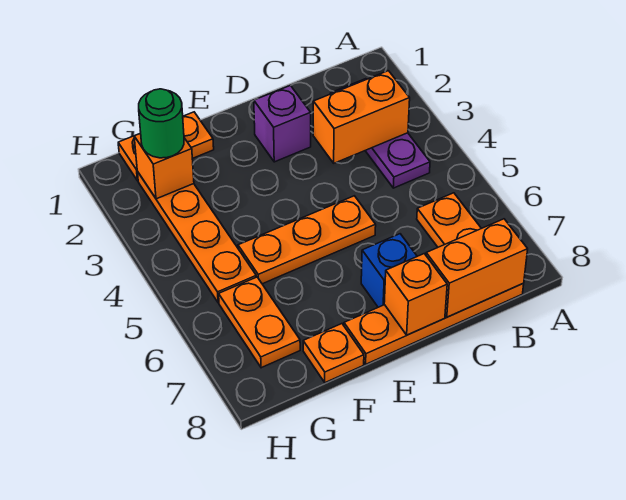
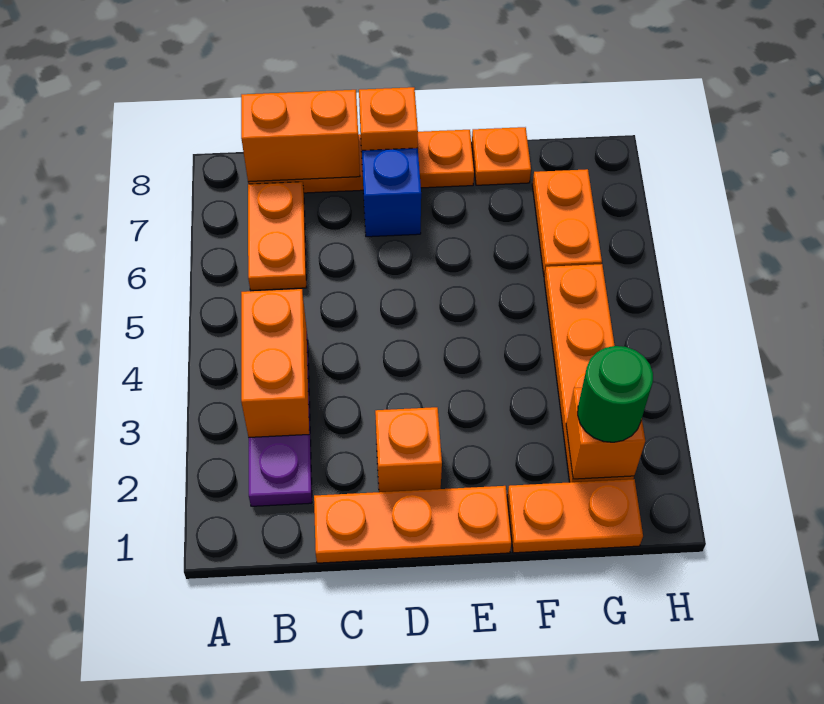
orange brick B3:C3 level 2 -> orange brick B3:B4 level 2
purple brick D2 level 1 -> orange brick D2 level 1
orange plate D5:F5 level 1 -> orange plate C1:E1 level 1

